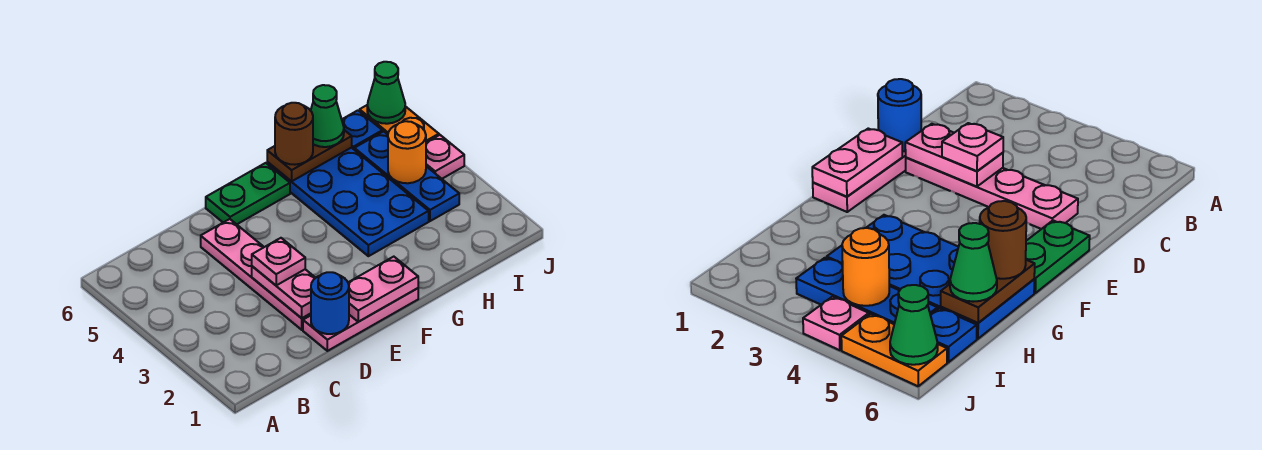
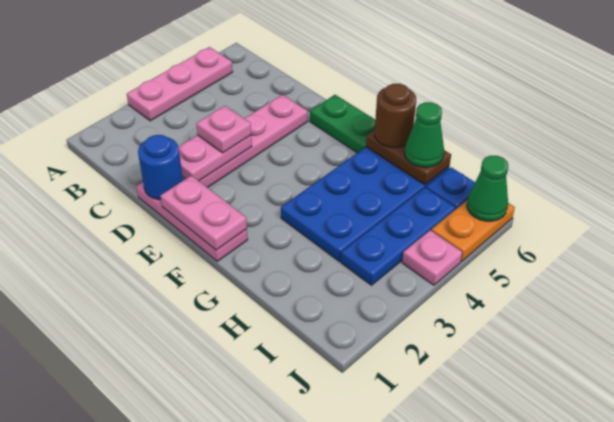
none -> pink plate A3:A5 level 1
orange round brick I4 level 2 -> none

